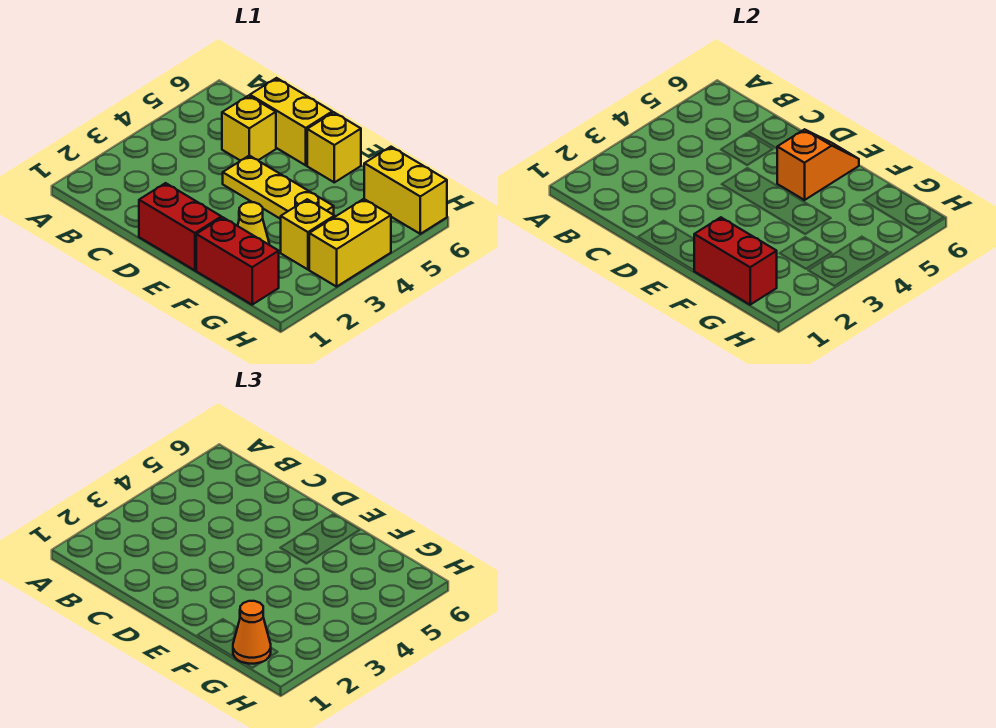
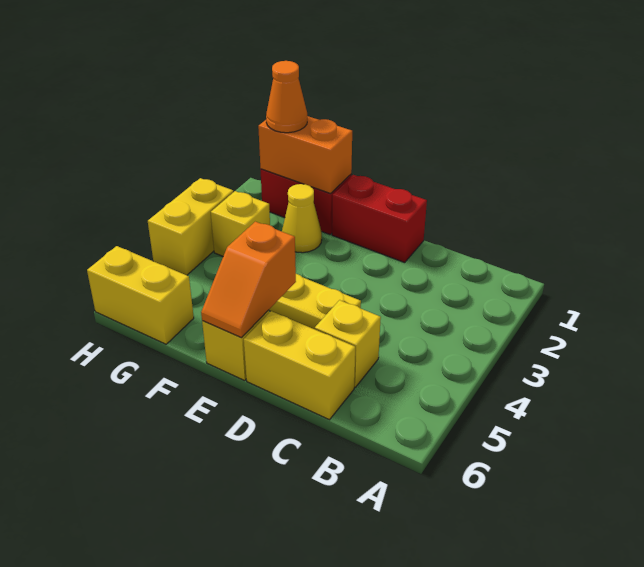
red brick F1:G1 level 2 -> orange brick F1:G1 level 2

